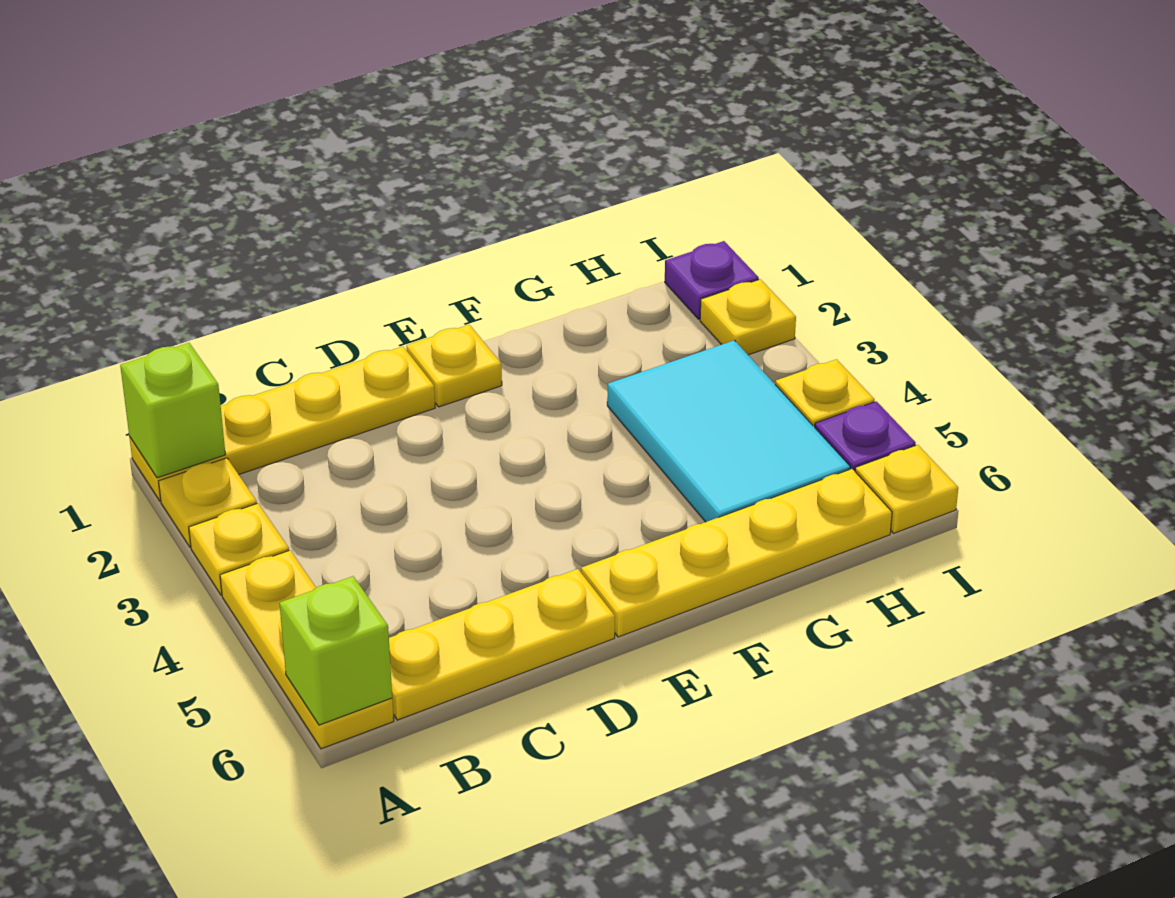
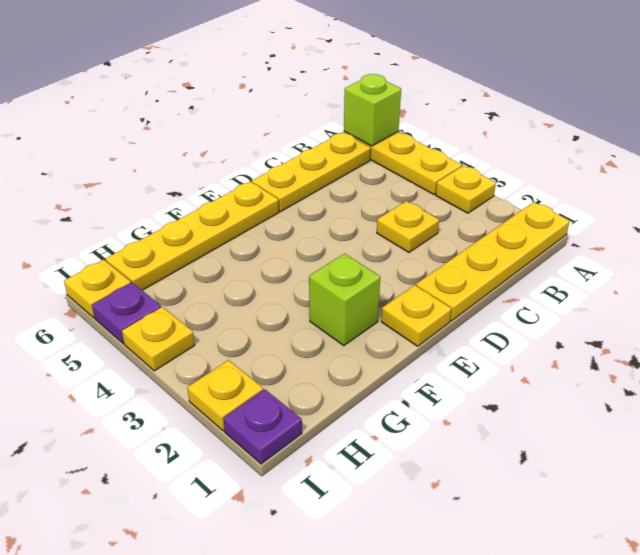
lime brick A1 level 2 -> lime brick F2 level 1
yellow plate A2 level 1 -> yellow plate C3 level 1
cyan tile G3:H5 level 1 -> none

